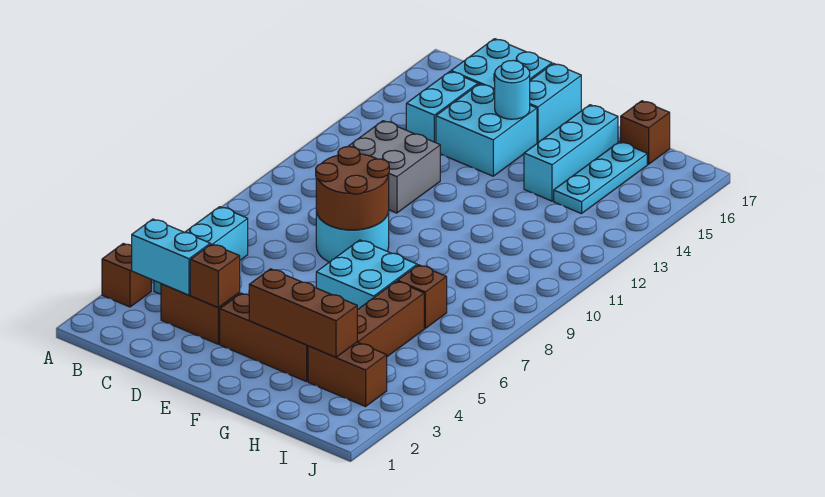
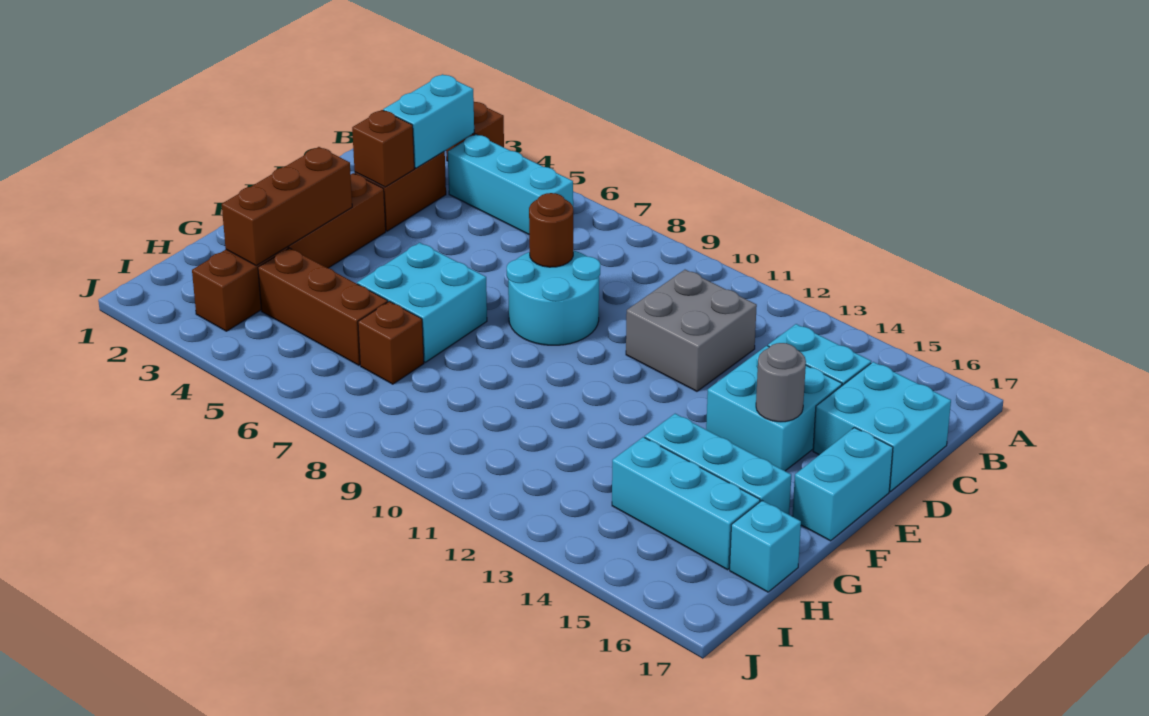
brown round brick D8:E9 level 2 -> brown round brick D8 level 2
cyan round brick E15 level 2 -> grey round brick E15 level 2
cyan brick E16:E17 level 1 -> cyan brick E17:F17 level 1
cyan plate H14:H16 level 1 -> cyan brick H14:H16 level 1
brown brick H17 level 1 -> cyan brick H17 level 1

